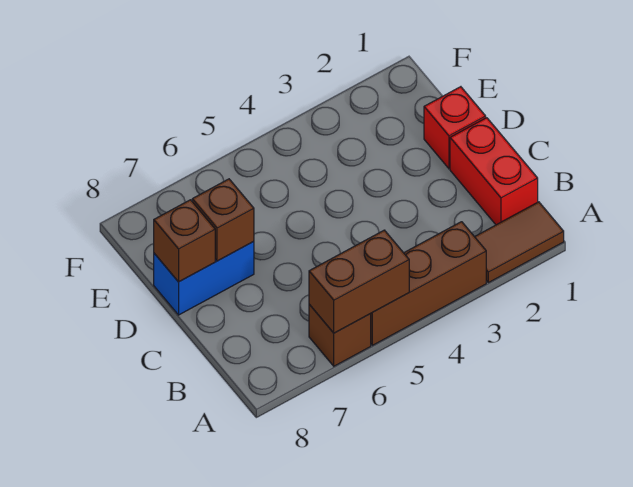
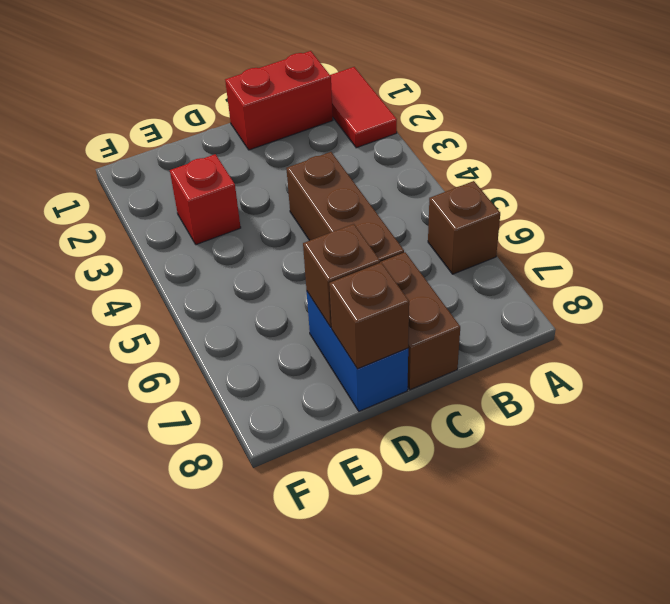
brown tile A1:A2 level 1 -> red tile A1:A2 level 1
brown brick A3:A5 level 1 -> brown brick C4:C6 level 1
brown brick A5:A6 level 2 -> brown brick C7:C8 level 1
red brick D1 level 1 -> red brick E3 level 1

